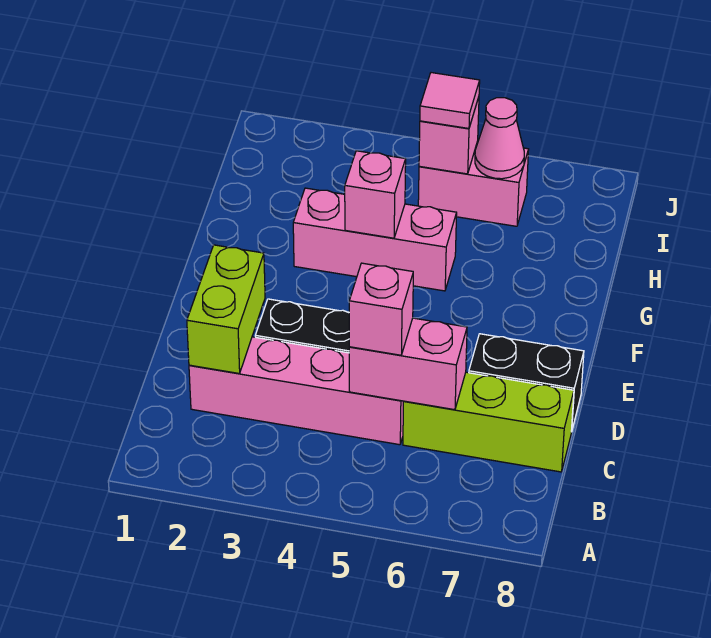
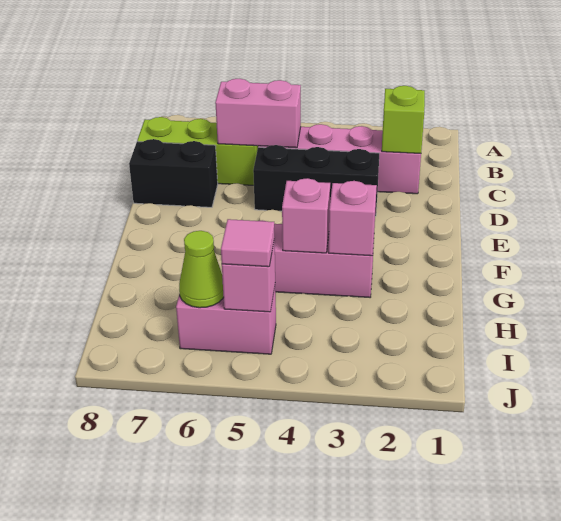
lime brick C2:D2 level 2 -> lime brick C2 level 2
pink brick C5 level 3 -> pink brick G3 level 2
pink cone I6 level 2 -> lime cone I6 level 2

